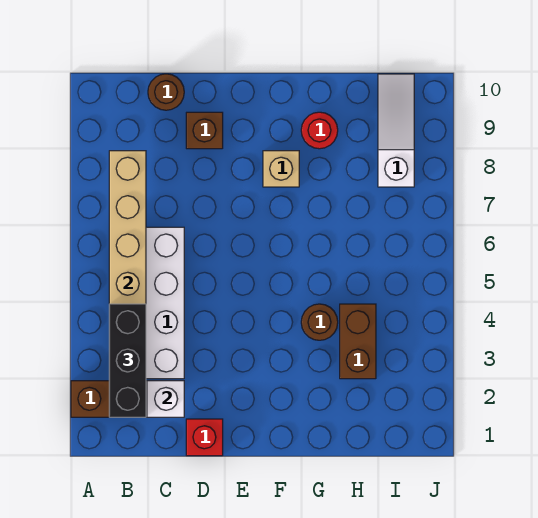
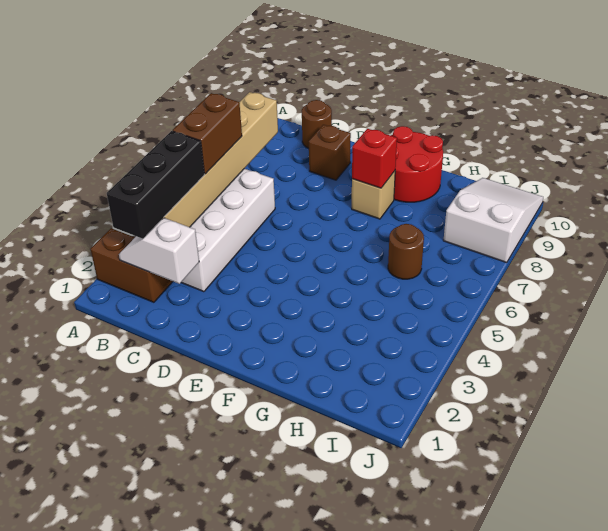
red brick D1 level 1 -> red brick F8 level 2
brown round brick G4 level 1 -> brown round brick H6 level 1
red round brick G9 level 1 -> red round brick F9:G10 level 1
brown brick H3:H4 level 1 -> brown brick B5:B6 level 3
white slope I8:I10 level 1 top 8 -> white slope I8:J10 level 1 top 8

